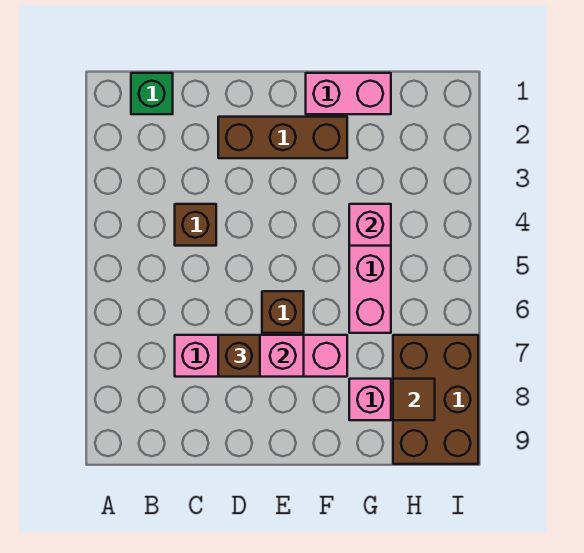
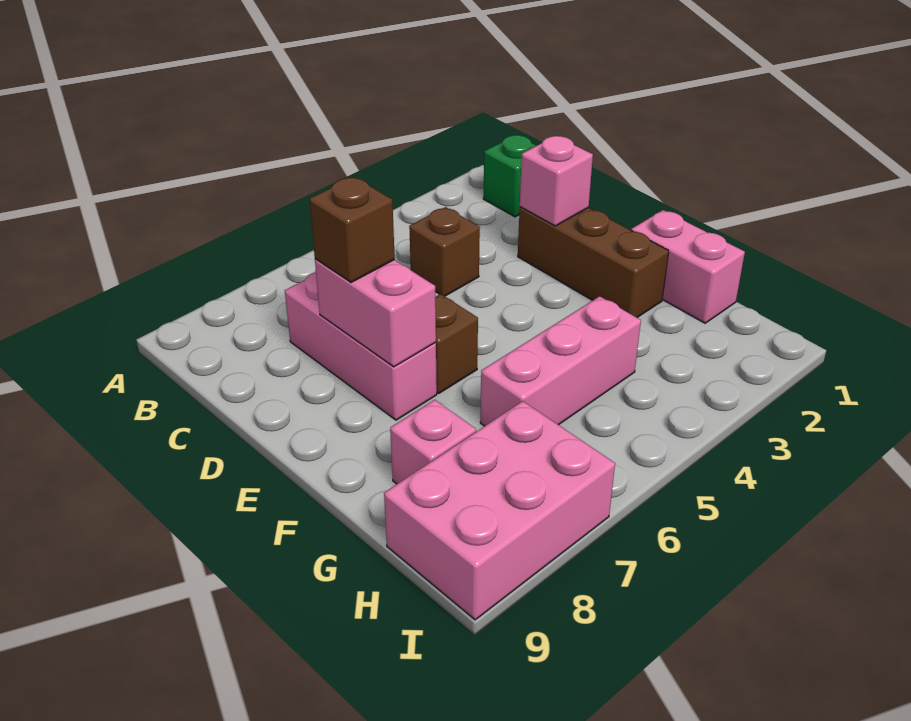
pink brick C7:F7 level 1 -> pink brick C7:E7 level 1
pink brick G4 level 2 -> pink brick D2 level 2
brown brick H7:I9 level 1 -> pink brick H7:I9 level 1
brown tile H8 level 2 -> none

